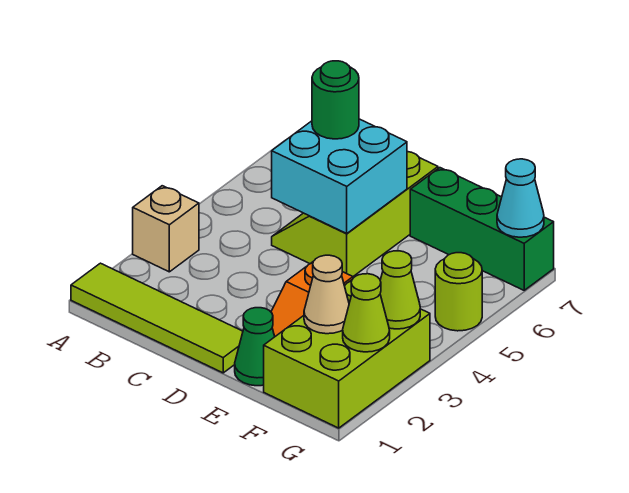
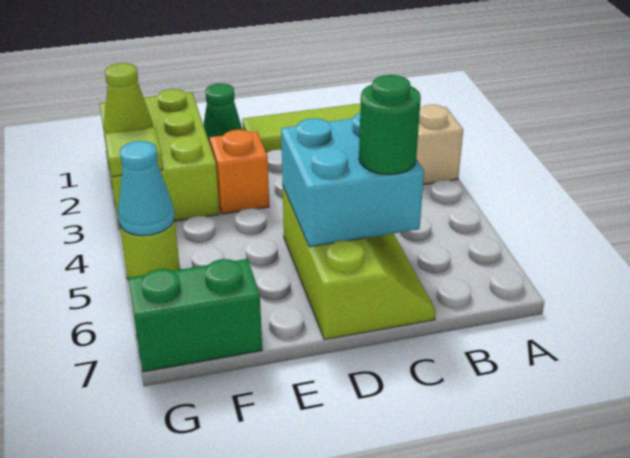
green brick E7:G7 level 1 -> green brick F7:G7 level 1
tan cone F2 level 2 -> none
lime cone G3 level 2 -> lime tile G3 level 2
cyan cone G7 level 2 -> cyan cone G5 level 2

